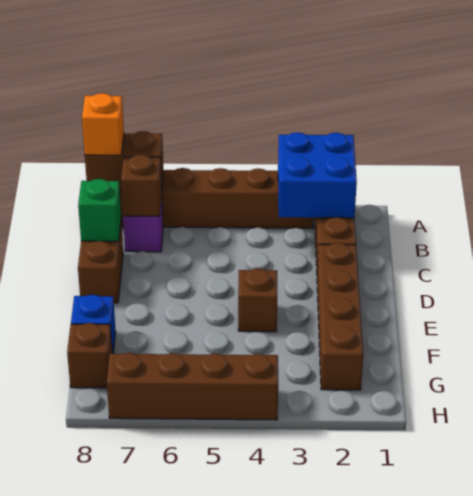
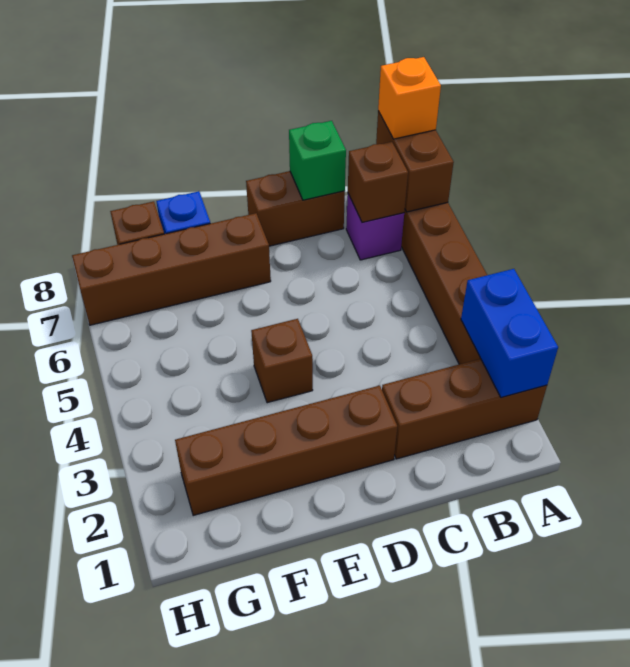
blue brick A2:B3 level 2 -> blue brick A2:A3 level 2
brown brick H4:H7 level 1 -> brown brick E7:H7 level 1

